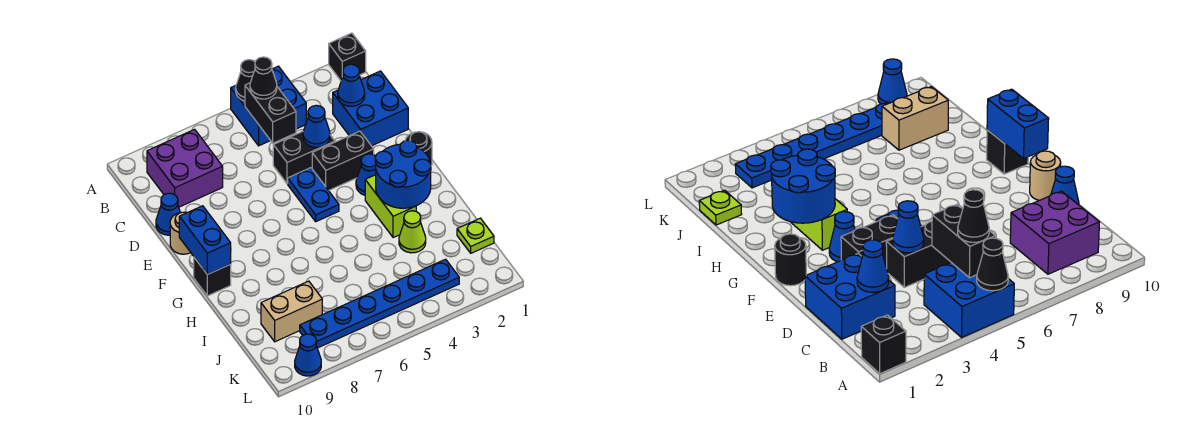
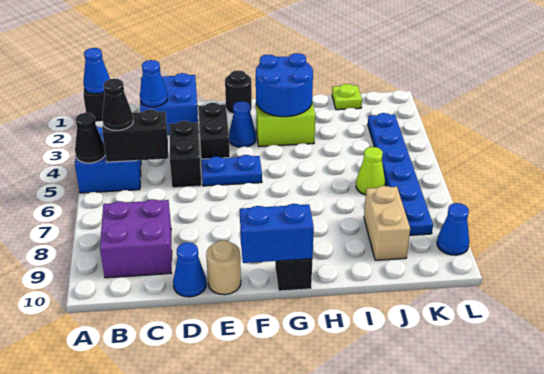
blue cone D4 level 2 -> blue cone A1 level 2
lime cone I3 level 1 -> lime cone J6 level 1

